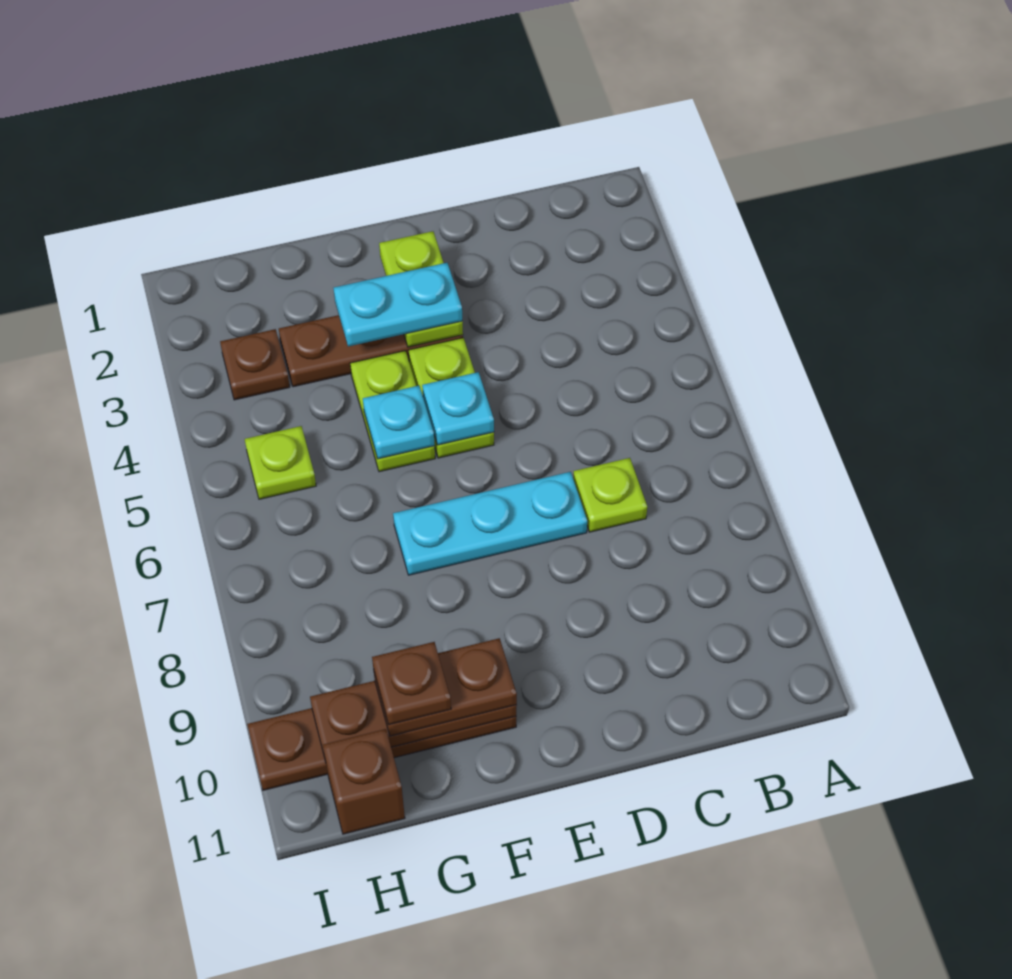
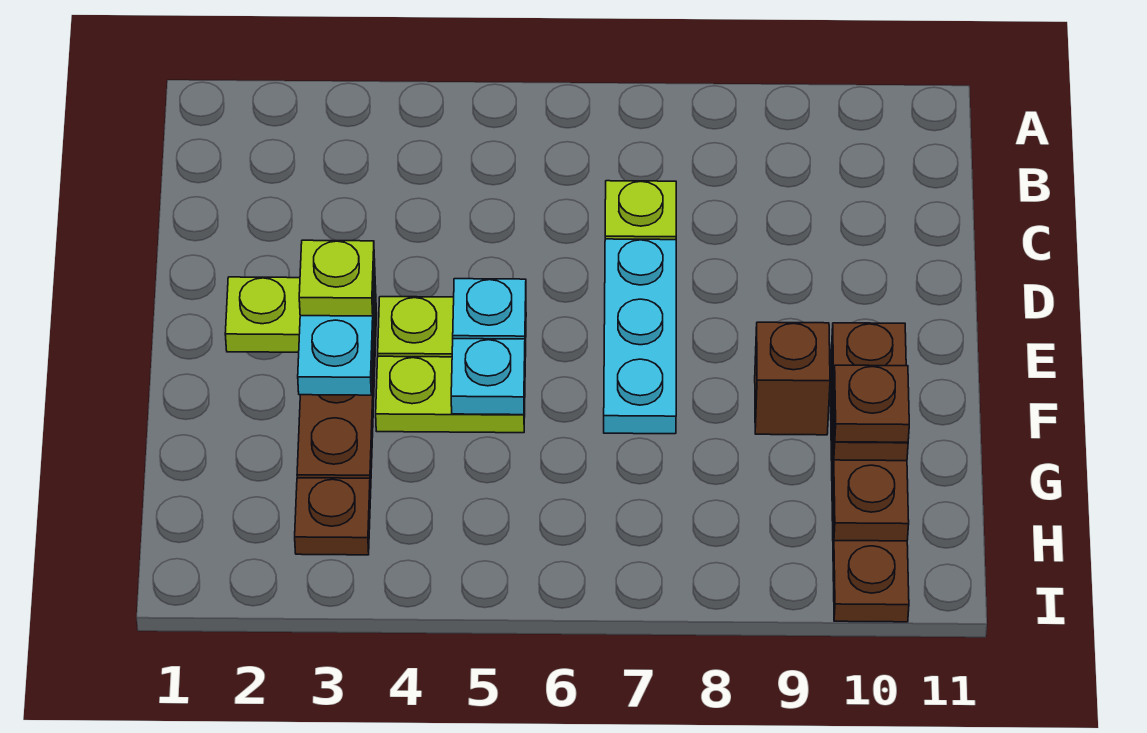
lime plate H5 level 1 -> lime plate E3 level 4
brown brick H11 level 1 -> brown brick F9 level 1

